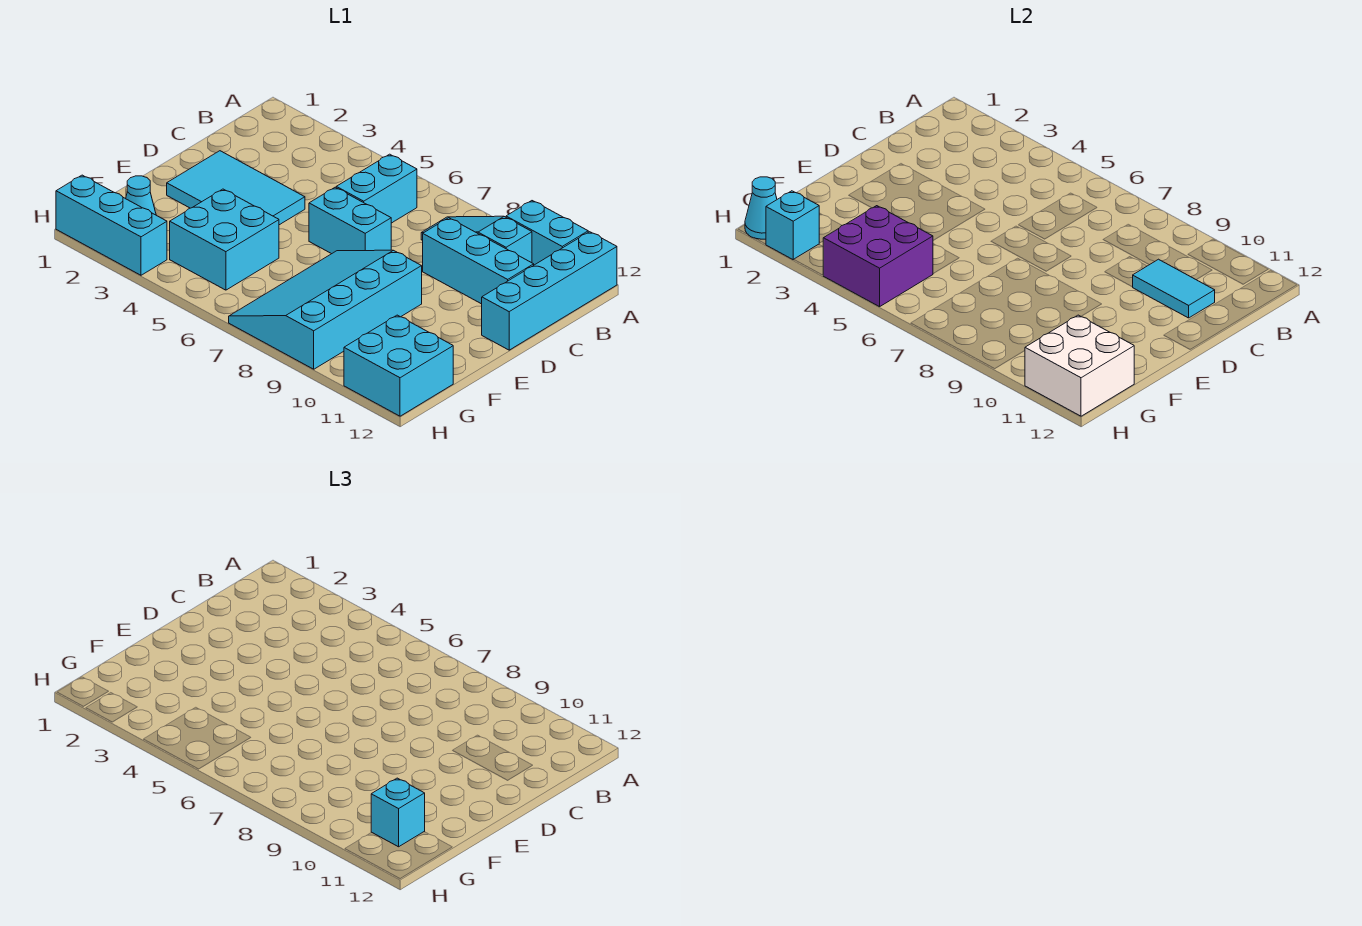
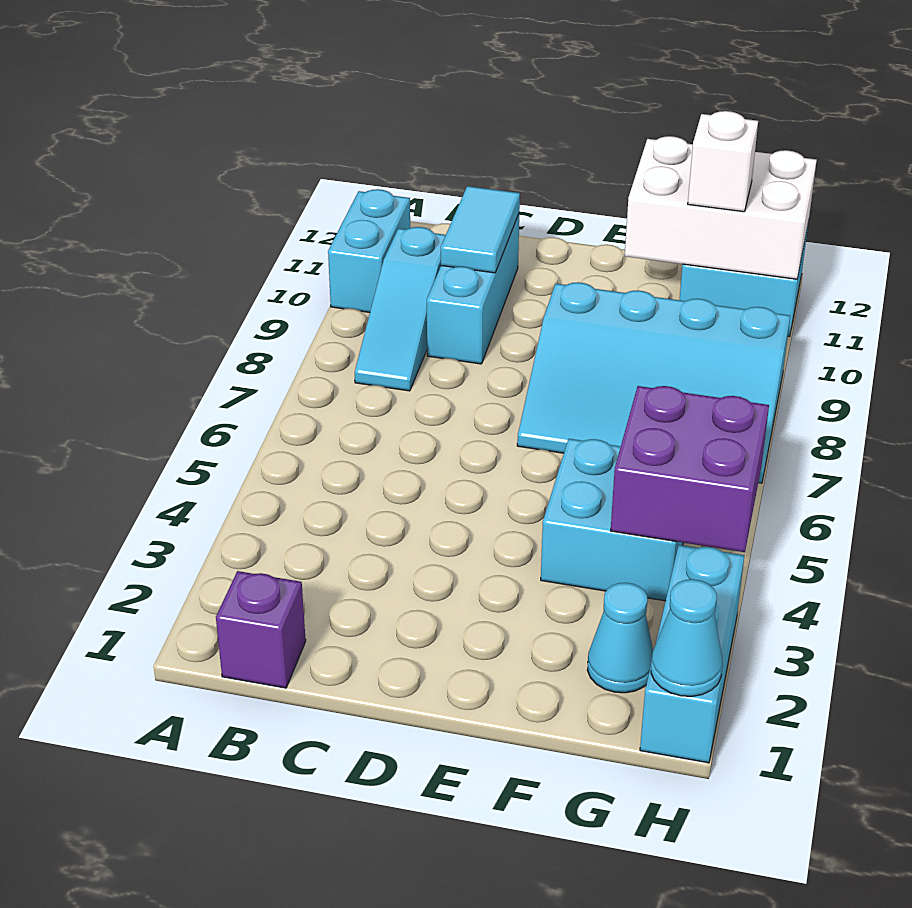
cyan brick A12:D12 level 1 -> none
none -> purple brick B1 level 1
cyan brick B6:C6 level 1 -> none
cyan tile D2:E4 level 1 -> none
cyan brick D6:D7 level 1 -> none
white brick G11:H12 level 2 -> white brick F11:H12 level 2
cyan brick G11 level 3 -> white brick G11 level 3
cyan brick H2 level 2 -> none

